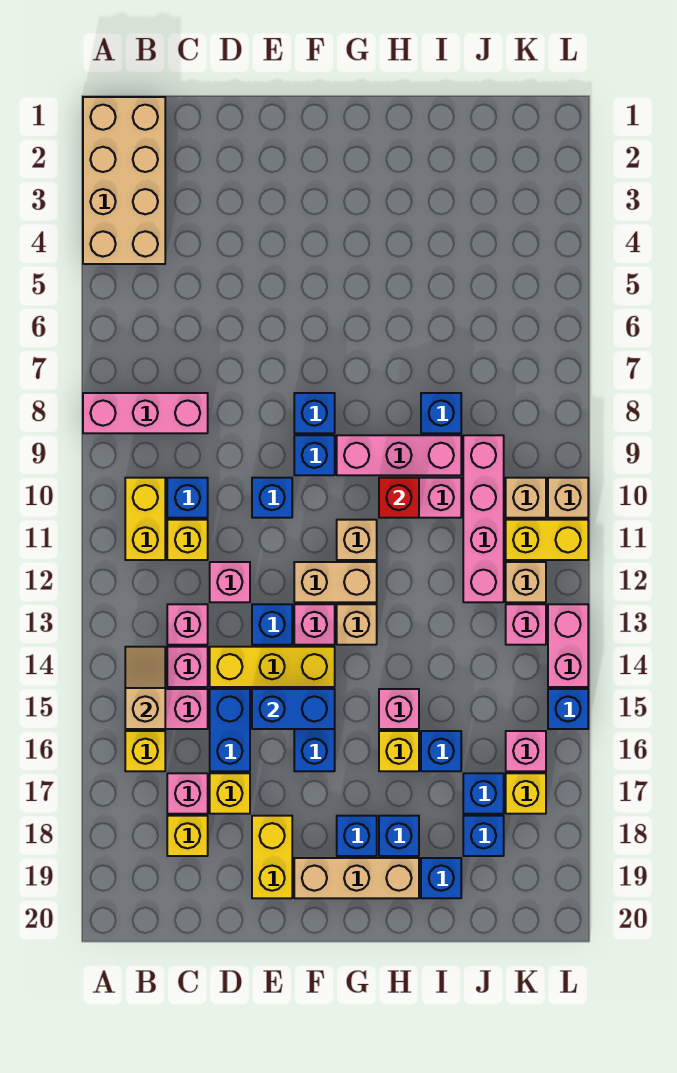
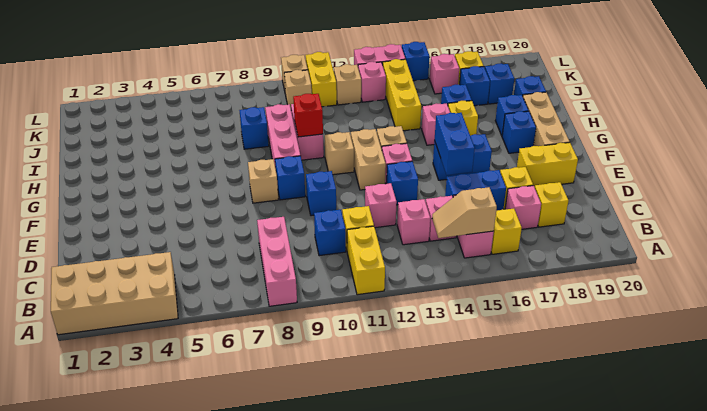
yellow brick B10:B11 level 1 -> yellow brick A11:B11 level 1
yellow brick D14:F14 level 1 -> yellow brick I14:K14 level 1
blue brick F8 level 1 -> tan brick F8 level 1
pink brick J9:J12 level 1 -> none

